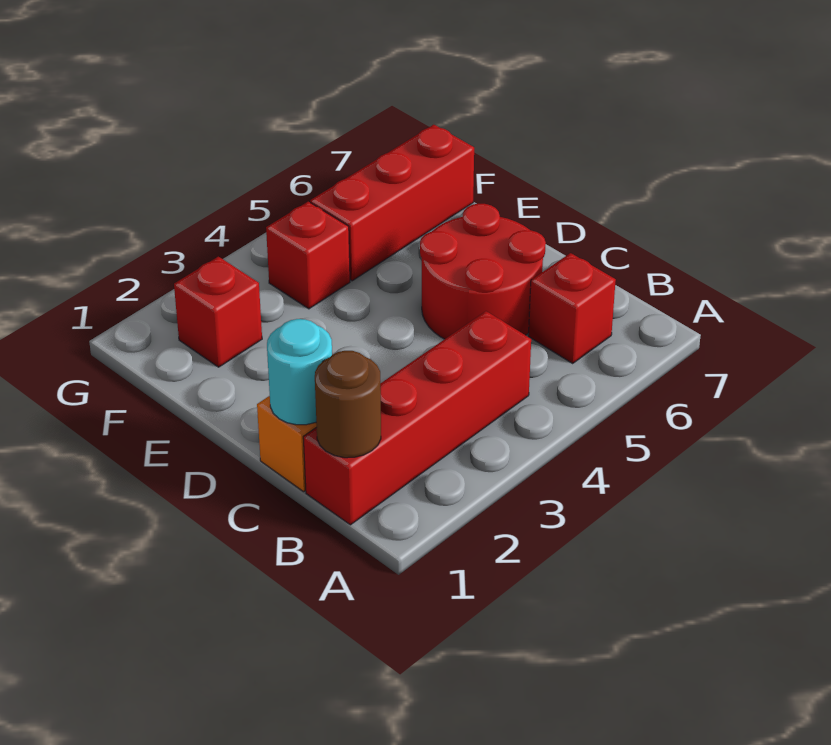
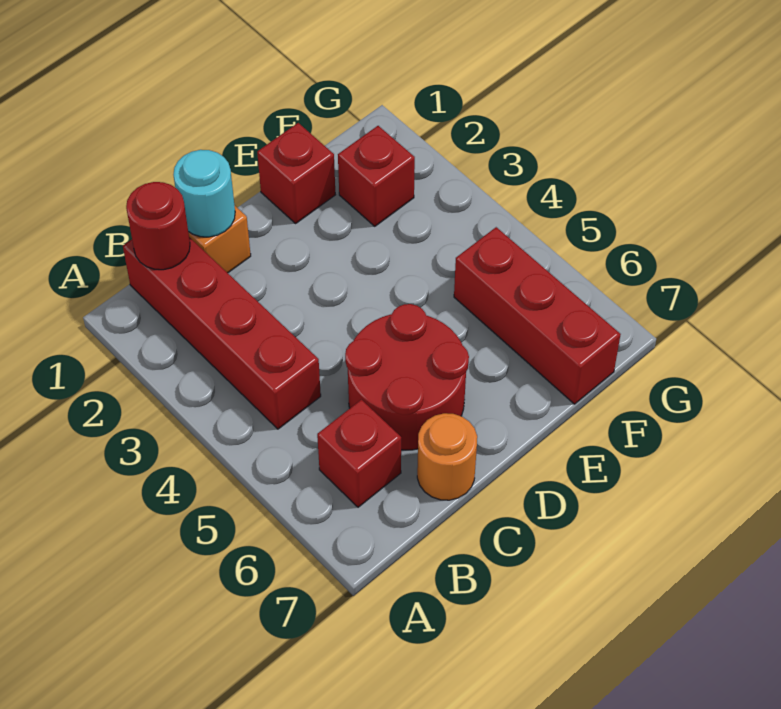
brown round brick B1 level 2 -> red round brick B1 level 2
none -> orange round brick C7 level 1
red brick F4 level 1 -> red brick E1 level 1

